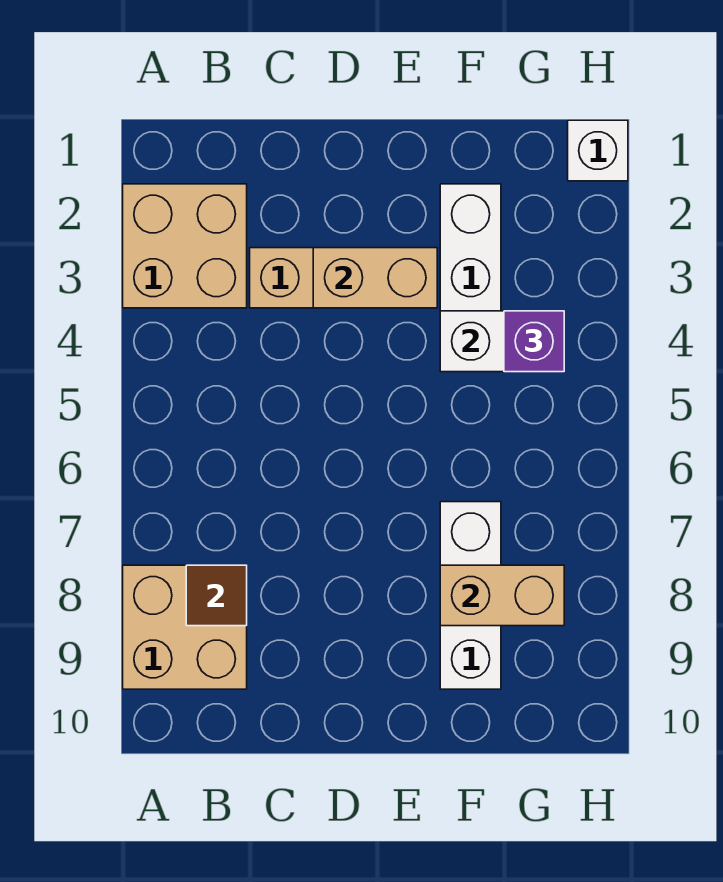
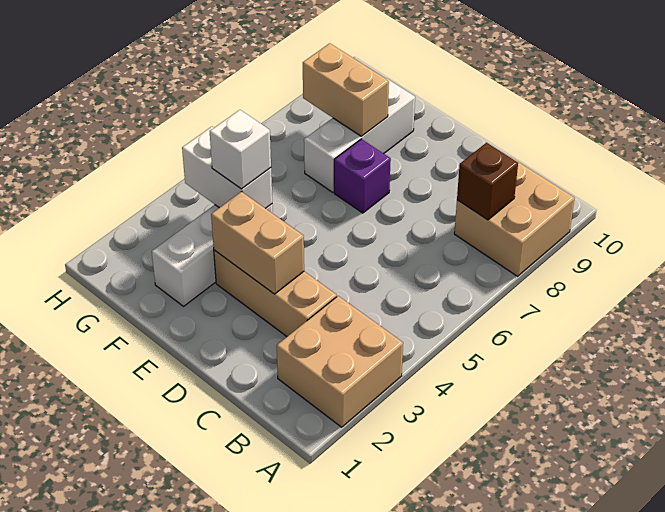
brown tile B8 level 2 -> brown brick B8 level 2
purple brick G4 level 3 -> purple brick E7 level 1
white brick H1 level 1 -> white brick F4 level 3

